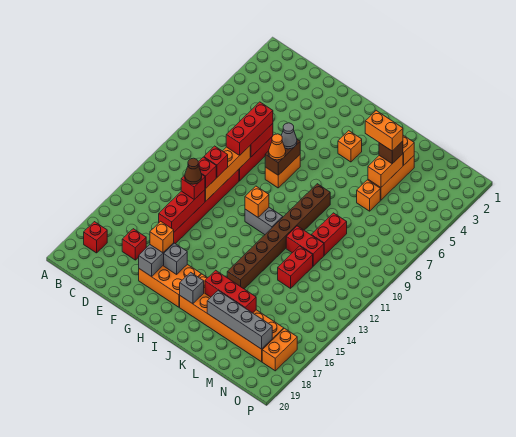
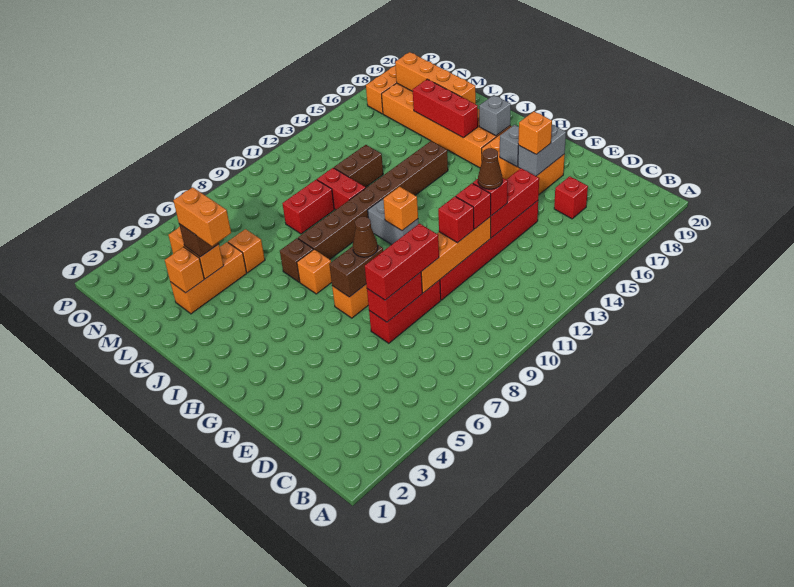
red brick B18 level 1 -> none
grey cone G7 level 3 -> none
orange cone G8 level 3 -> brown cone G8 level 3
orange brick I4 level 1 -> orange brick I7 level 1
none -> brown brick J7 level 1
grey brick K18:N18 level 2 -> orange brick K18:N18 level 2
orange brick L4:L5 level 2 -> orange brick L4:M4 level 2
red brick L12:L13 level 1 -> brown brick L12:L13 level 1

